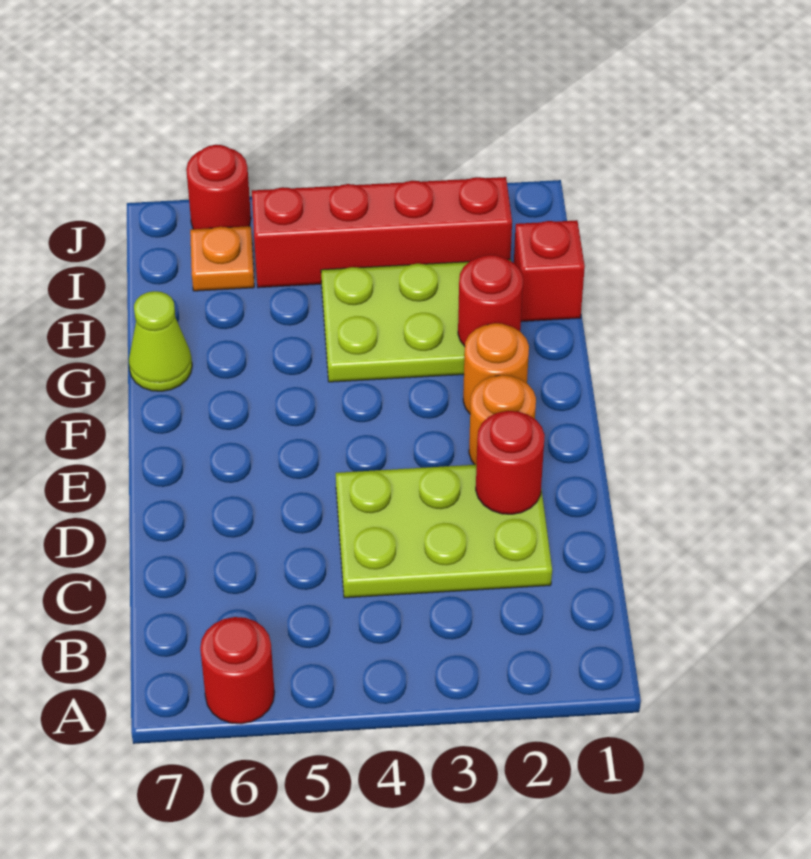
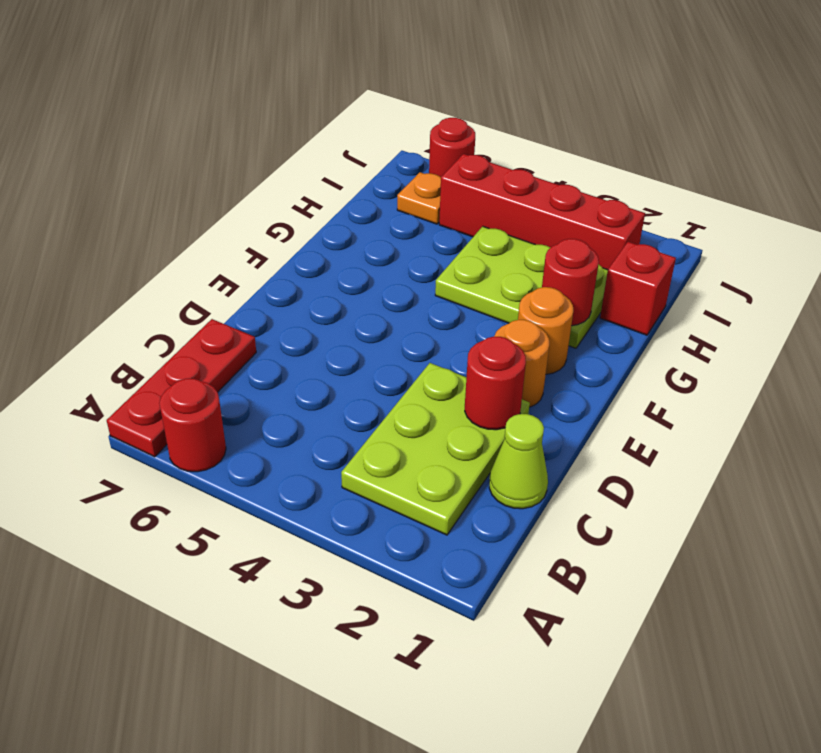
none -> red plate A7:C7 level 1
lime plate C2:D4 level 1 -> lime plate B2:D3 level 1
lime cone G7 level 1 -> lime cone C1 level 1

